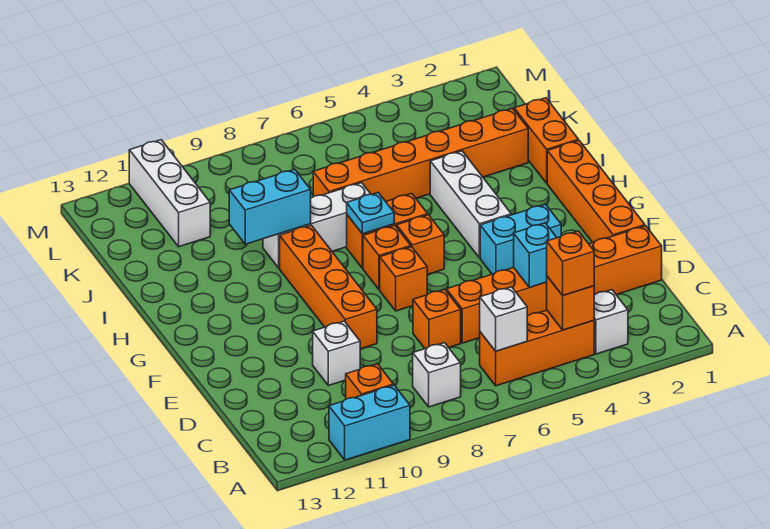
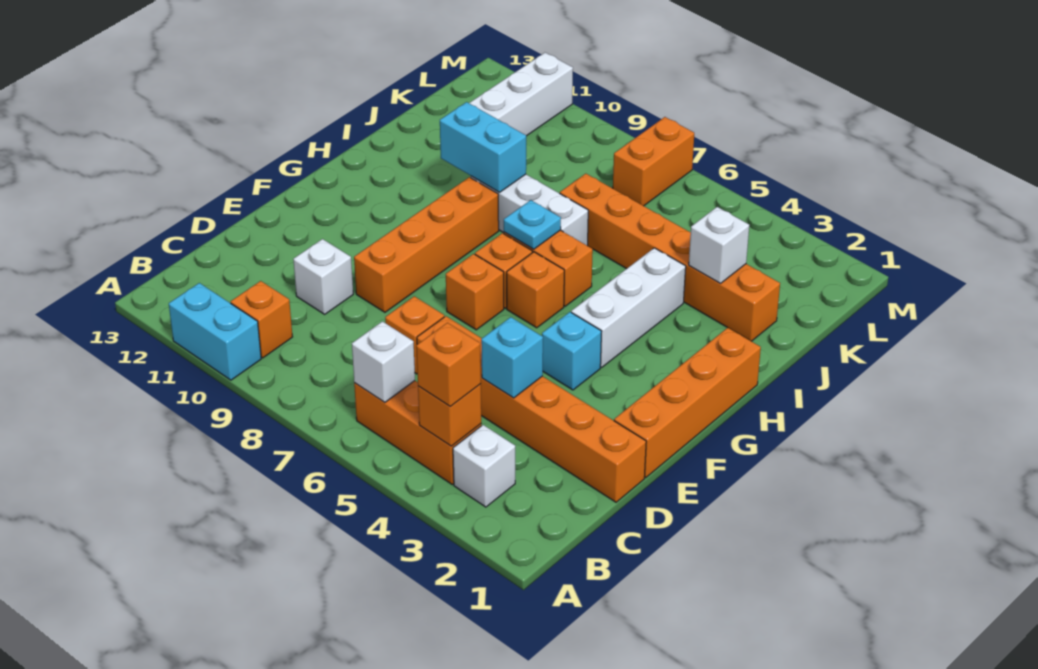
white brick B8 level 1 -> white brick J3 level 2
cyan brick F3:F4 level 1 -> cyan brick F4 level 1
orange brick I1:J1 level 1 -> orange brick L7:M7 level 1

